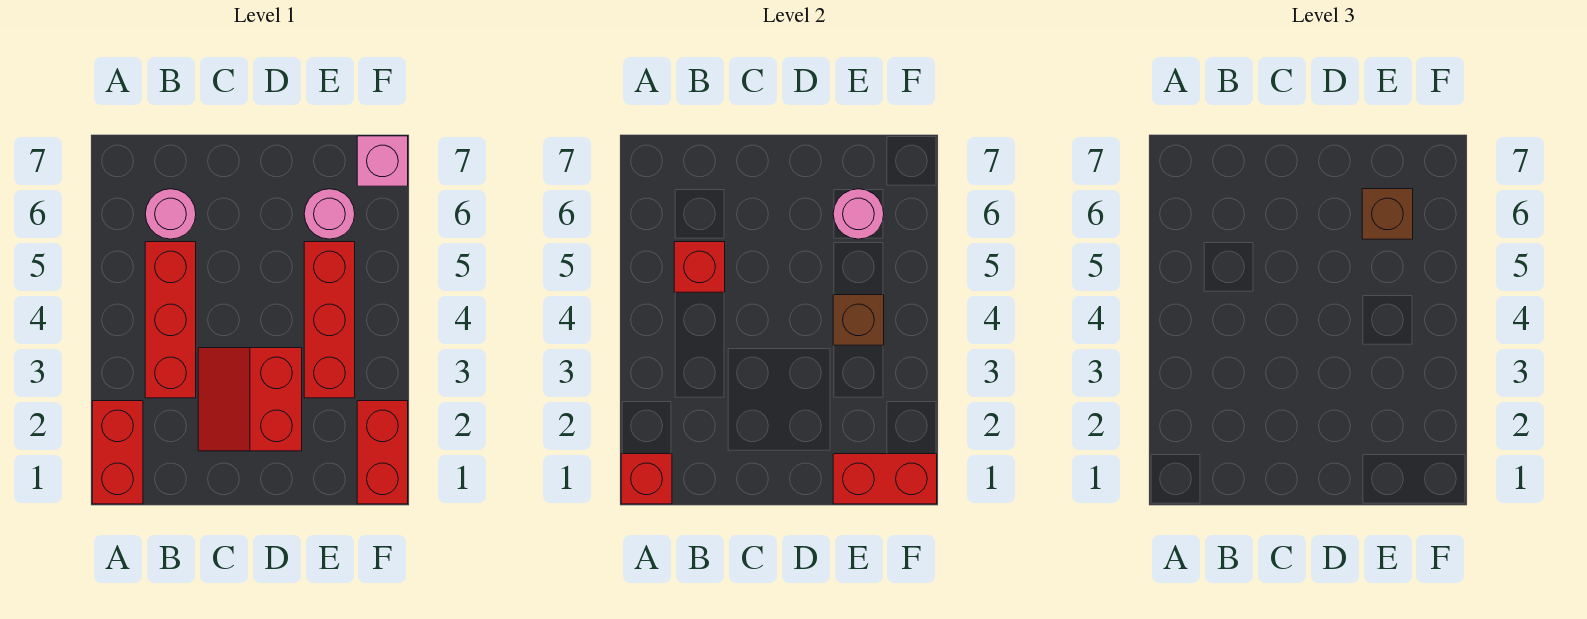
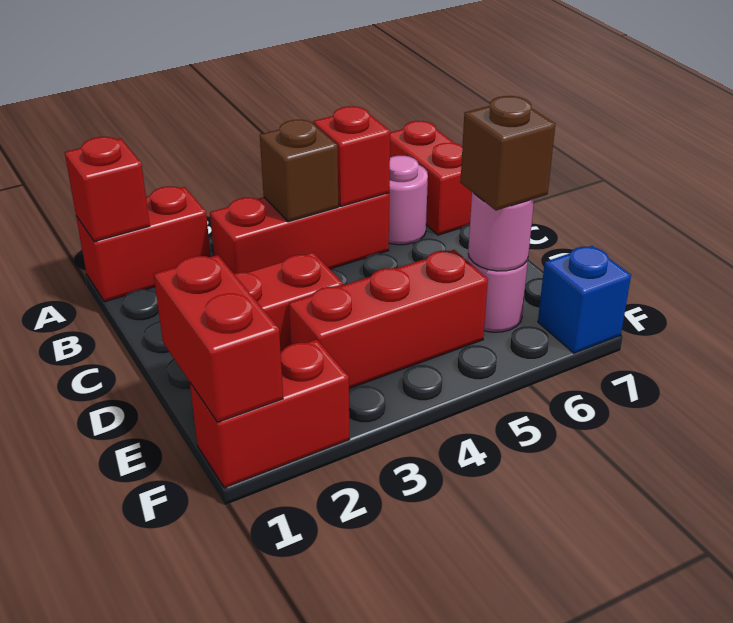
none -> red brick A7:B7 level 1
brown brick E4 level 2 -> brown brick B4 level 2
pink brick F7 level 1 -> blue brick F7 level 1

